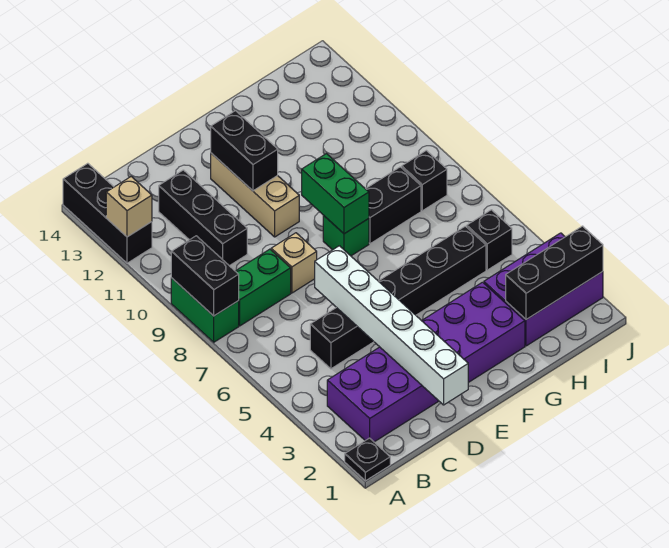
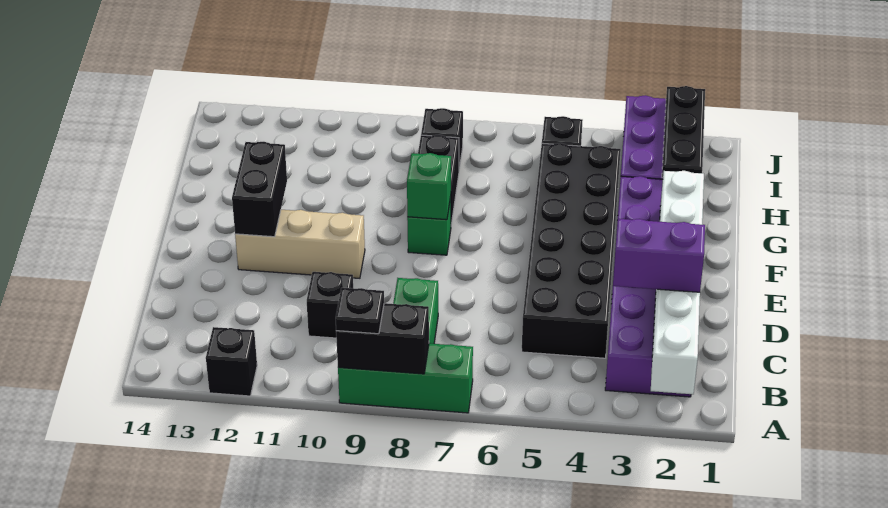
black plate A1 level 1 -> black plate A9 level 3
green brick A8:A9 level 1 -> green brick A7:A9 level 1
black brick A12:A14 level 1 -> black brick A12 level 1
tan brick A12 level 2 -> none
none -> purple brick C2:C3 level 3
black brick C5:H5 level 1 -> black brick C4:H5 level 1
black brick C10:C12 level 1 -> black brick C10 level 1
white brick D1:D6 level 2 -> white brick A2:F2 level 2
tan brick D8 level 1 -> none
black brick E11:E12 level 2 -> black brick E12:F12 level 2
green brick F8:F9 level 2 -> green brick F8 level 2
black brick H2:J2 level 2 -> black plate H2:J2 level 2

